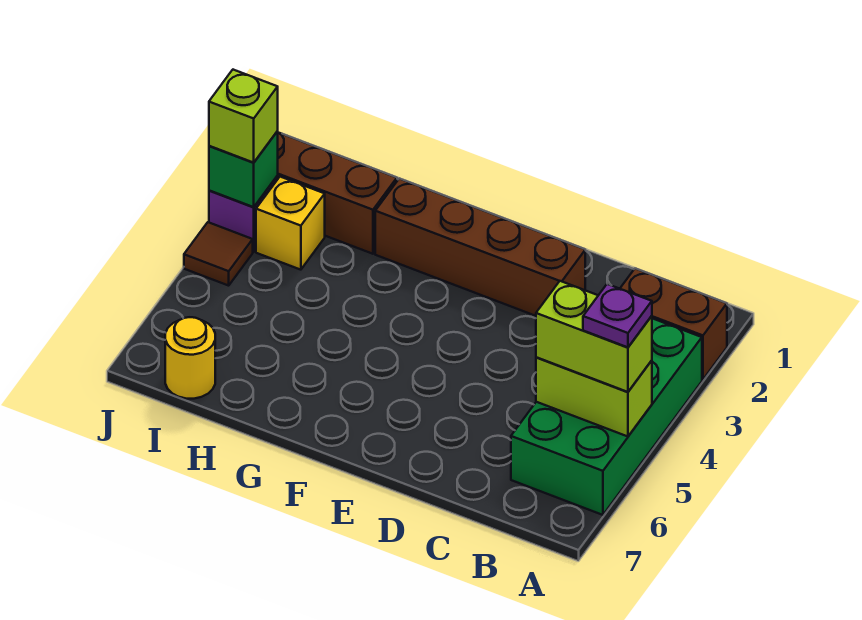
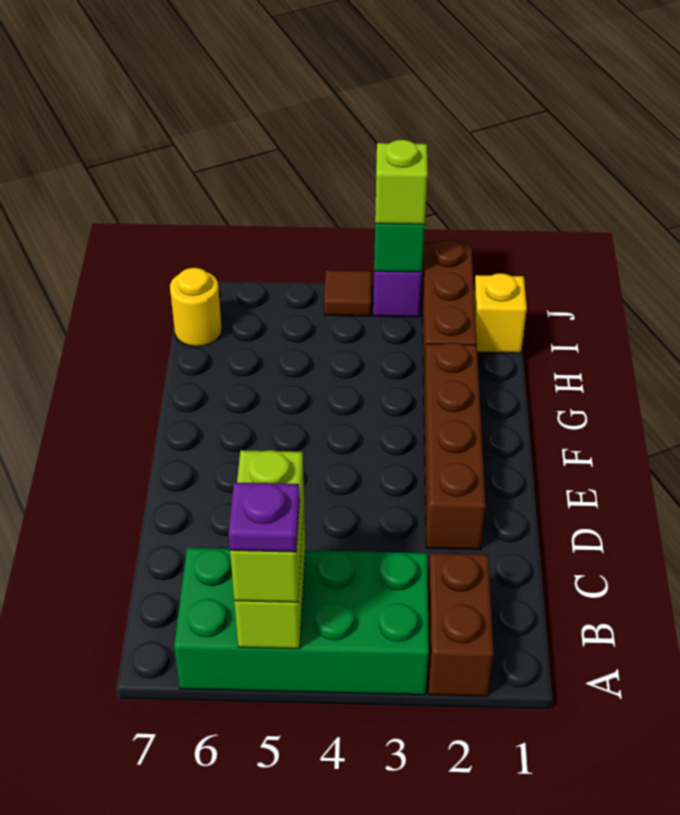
yellow brick I3 level 1 -> yellow brick I1 level 1

